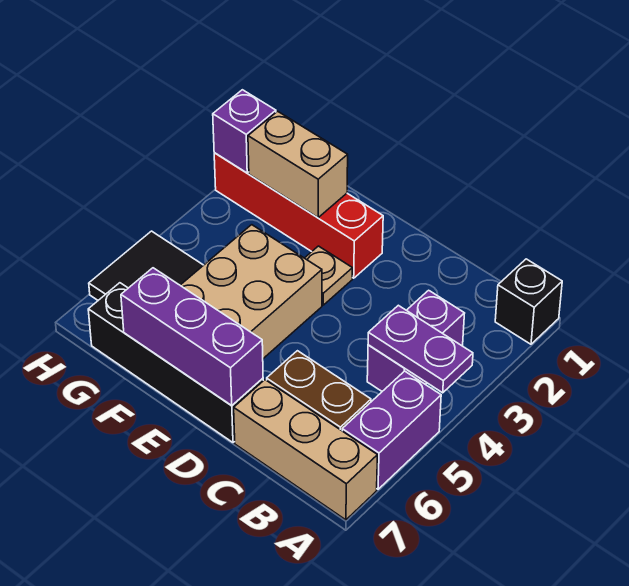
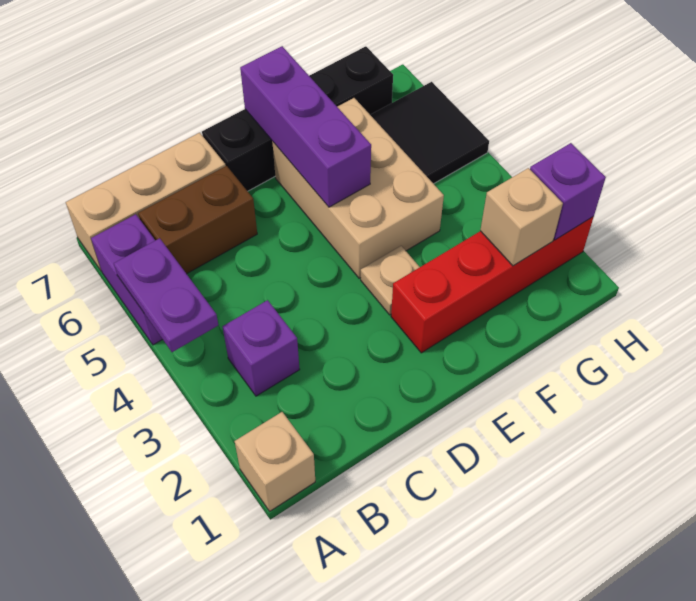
black brick A1 level 1 -> tan brick A1 level 1
purple plate A4:B4 level 2 -> purple plate A4:A5 level 2
purple brick B3:B4 level 1 -> purple brick B3 level 1
purple brick D7:F7 level 2 -> purple brick E5:E7 level 2
tan brick F2:G2 level 2 -> tan brick G2 level 2

